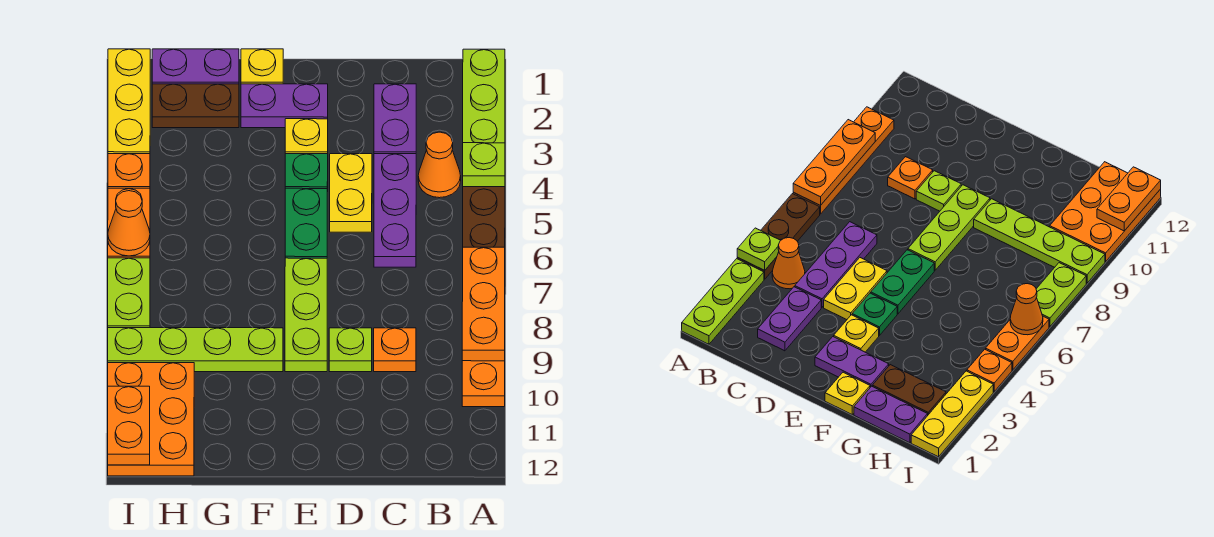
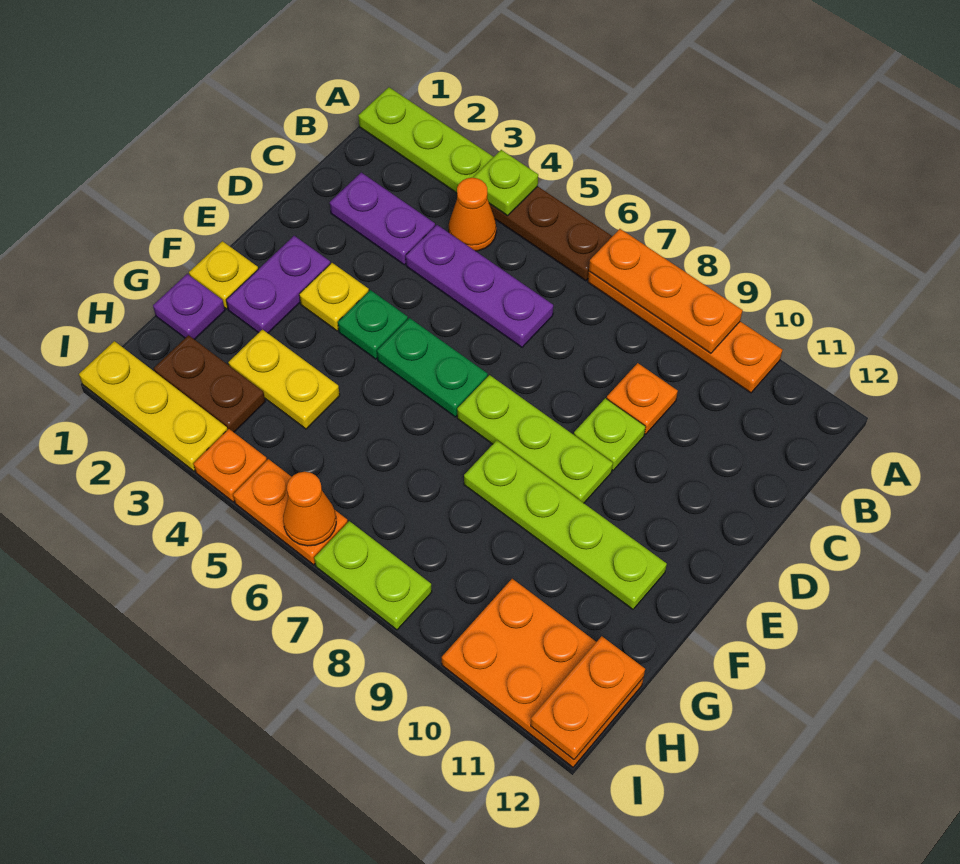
yellow plate D4:D5 level 1 -> yellow plate G3:G4 level 1
lime plate F9:I9 level 1 -> lime plate F8:F11 level 1
purple plate G1:H1 level 1 -> purple plate G1 level 1
brown plate G2:H2 level 1 -> brown plate H2:H3 level 1
orange plate I11:I12 level 2 -> orange plate H12:I12 level 2

